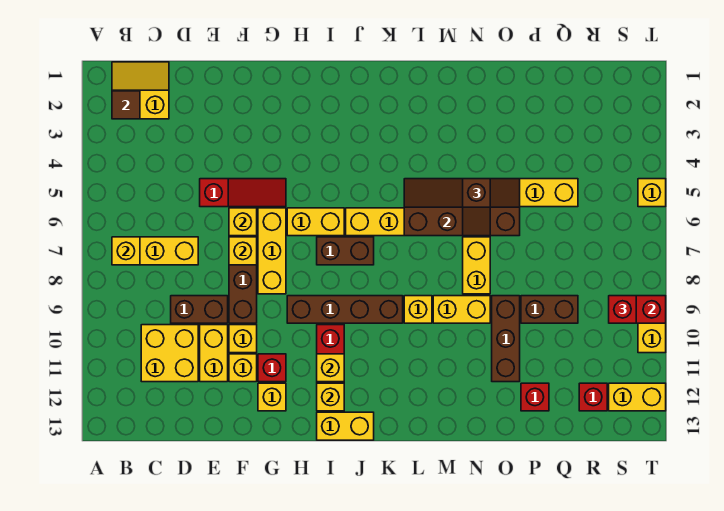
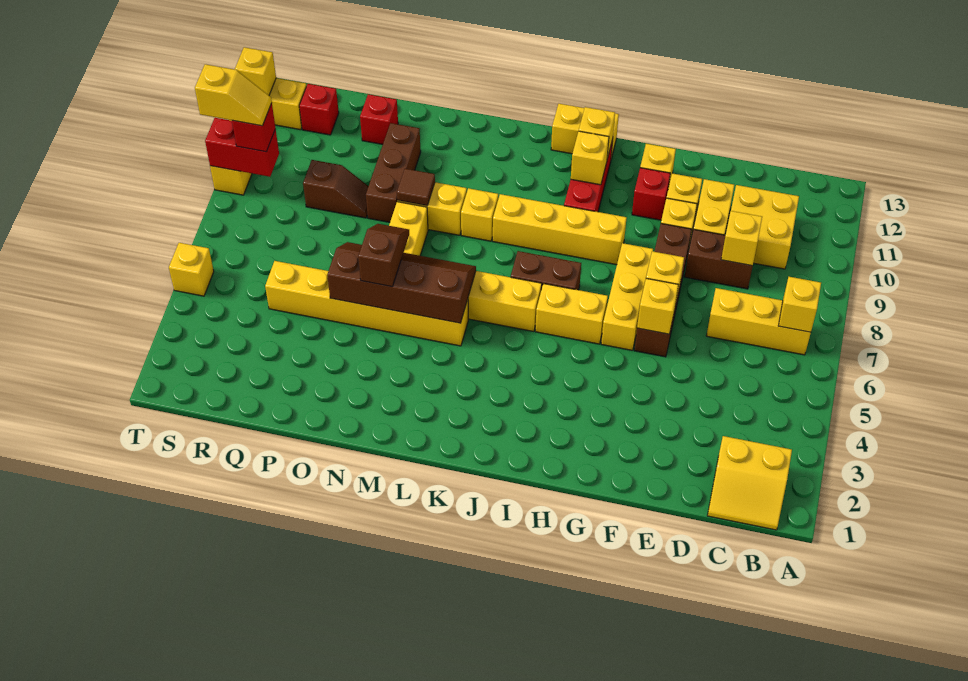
brown tile B2 level 2 -> brown tile N9 level 2
none -> yellow brick D9 level 2
red slope E5:G5 level 1 top E -> none
brown brick H9:K9 level 1 -> yellow brick H9:K9 level 1
brown slope L5:O6 level 2 top 6 -> brown slope L5:O6 level 2 top 5
brown brick P9:Q9 level 1 -> brown slope P9:Q9 level 1 top Q
none -> yellow slope S9:T9 level 4 top T
none -> yellow brick T12 level 2

